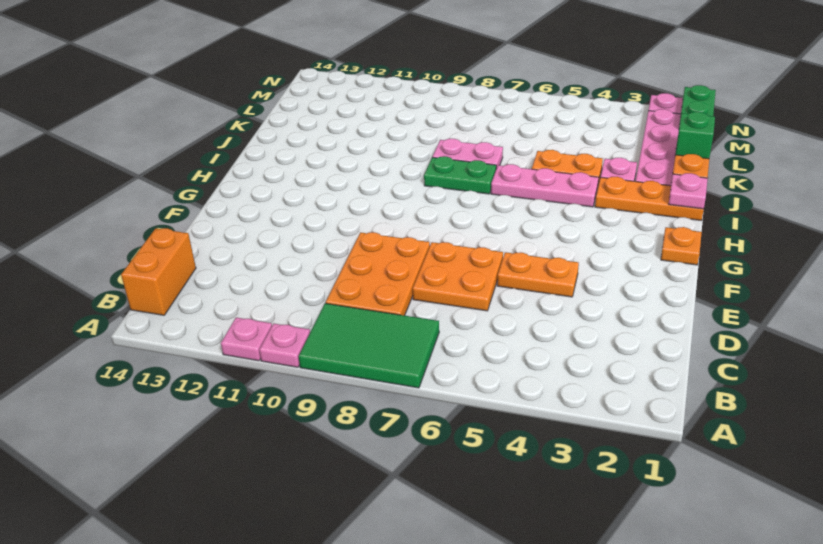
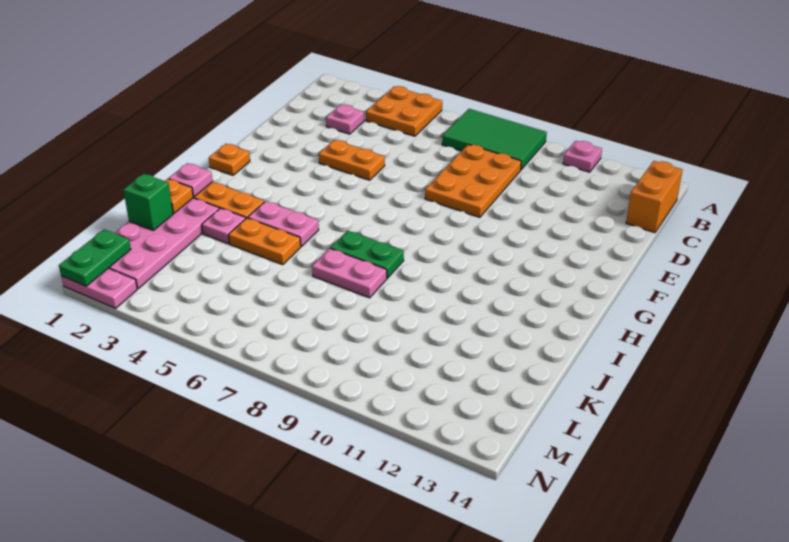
pink plate A10 level 1 -> pink plate C3 level 1
orange plate D6:E7 level 1 -> orange plate A4:B5 level 1
pink plate I4:I6 level 1 -> pink plate I4:I5 level 1

